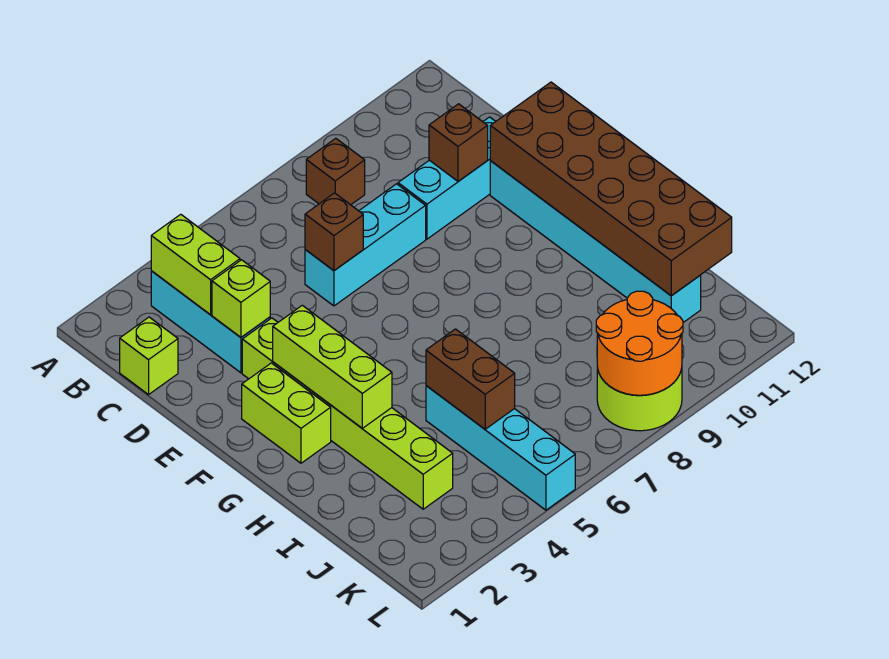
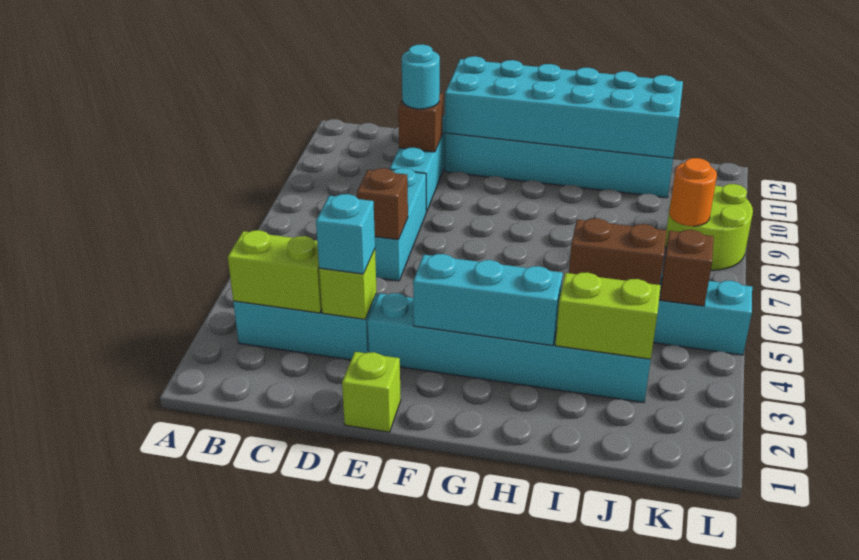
brown brick B8 level 1 -> brown brick K5 level 2
lime brick C1 level 1 -> lime brick E1 level 1
none -> cyan brick D3 level 3
none -> cyan round brick D10 level 3
lime brick E3:J3 level 1 -> cyan brick E3:J3 level 1
brown brick E11:J12 level 2 -> cyan brick E11:J12 level 2
lime brick F2:G2 level 1 -> lime brick I3:J3 level 2
lime brick F3:H3 level 2 -> cyan brick F3:H3 level 2
orange round brick K8:L9 level 2 -> orange round brick K8 level 2

